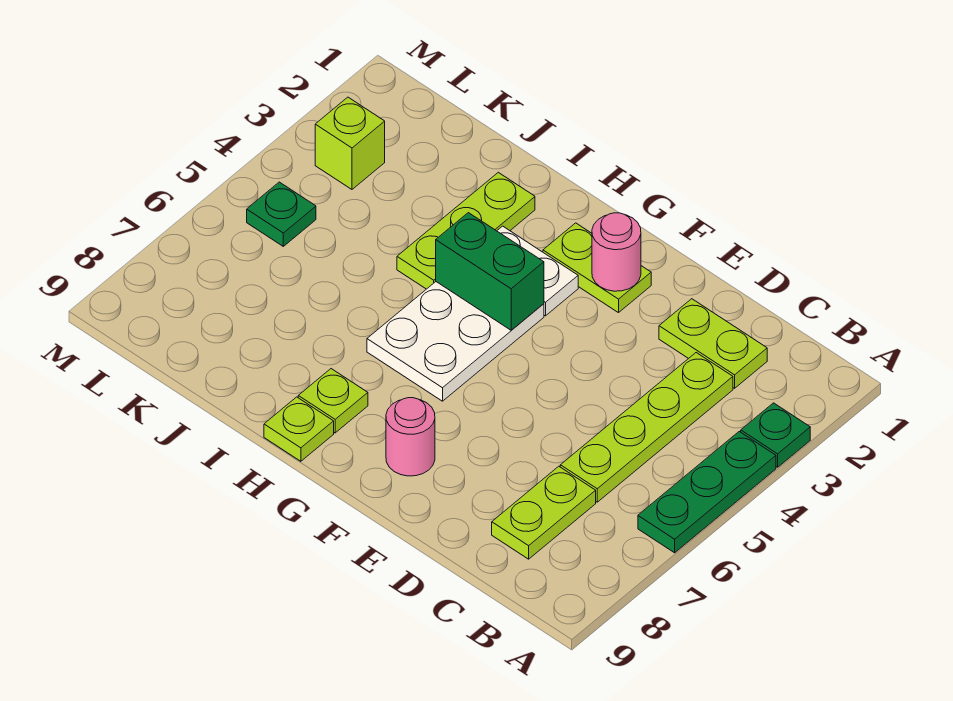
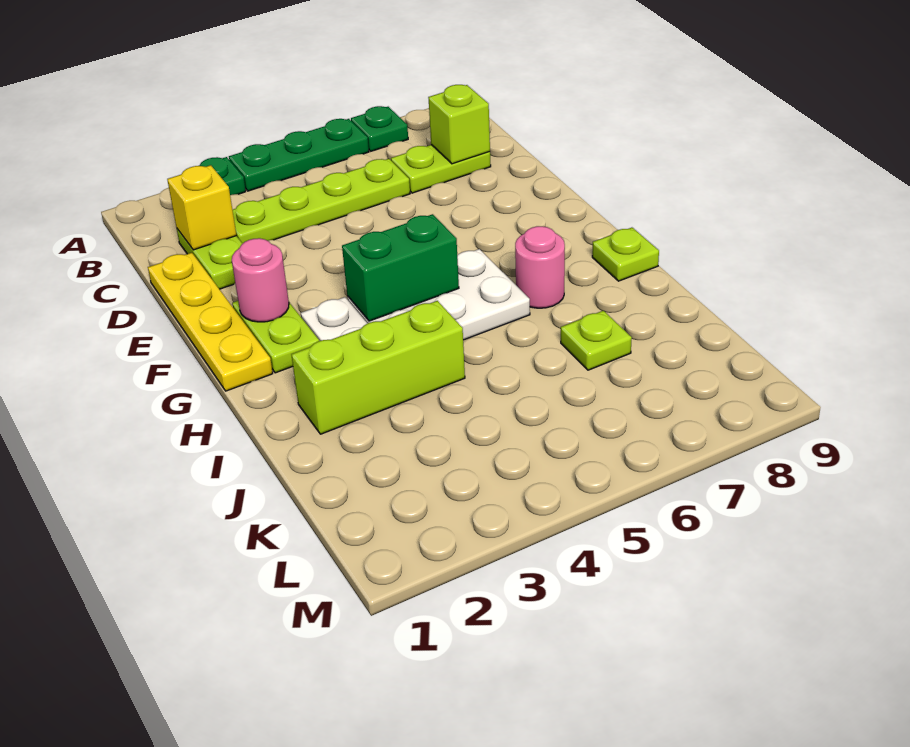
none -> yellow brick C2 level 2
none -> yellow plate D1:G1 level 1
pink round brick F8 level 1 -> pink round brick H7 level 1
green brick G4:H4 level 2 -> green brick G4:G5 level 2
lime plate H8 level 1 -> lime plate J7 level 1
lime plate I2:I4 level 1 -> lime brick I2:I4 level 1
lime brick L3 level 1 -> lime brick C8 level 2
green plate L5 level 1 -> green plate A7 level 1

